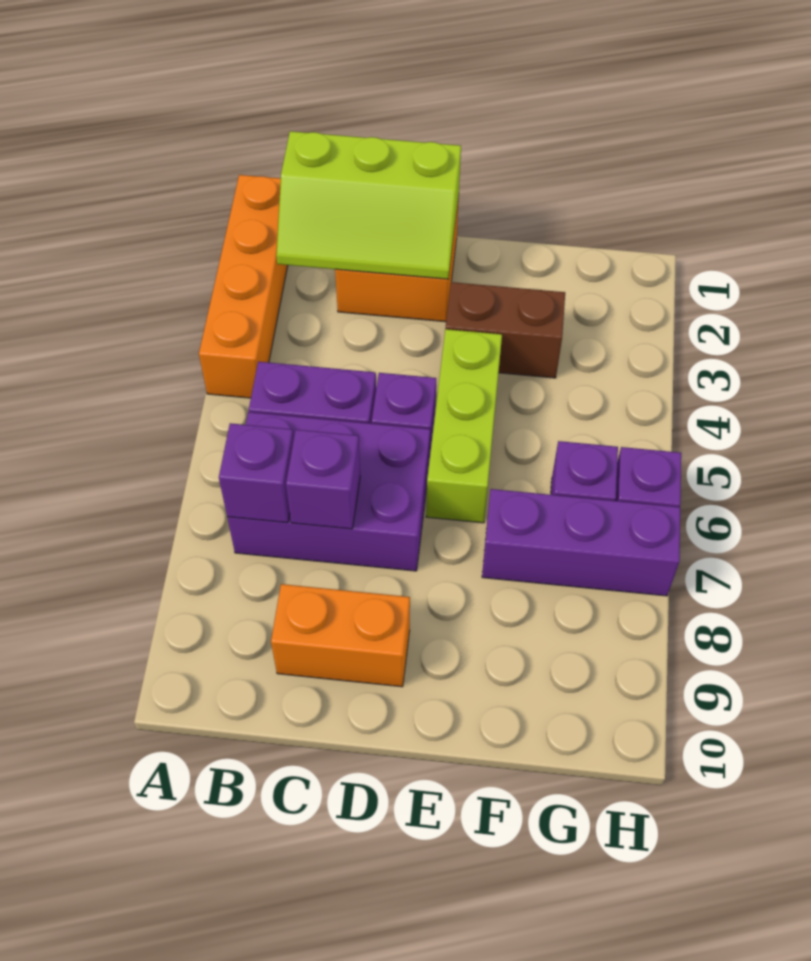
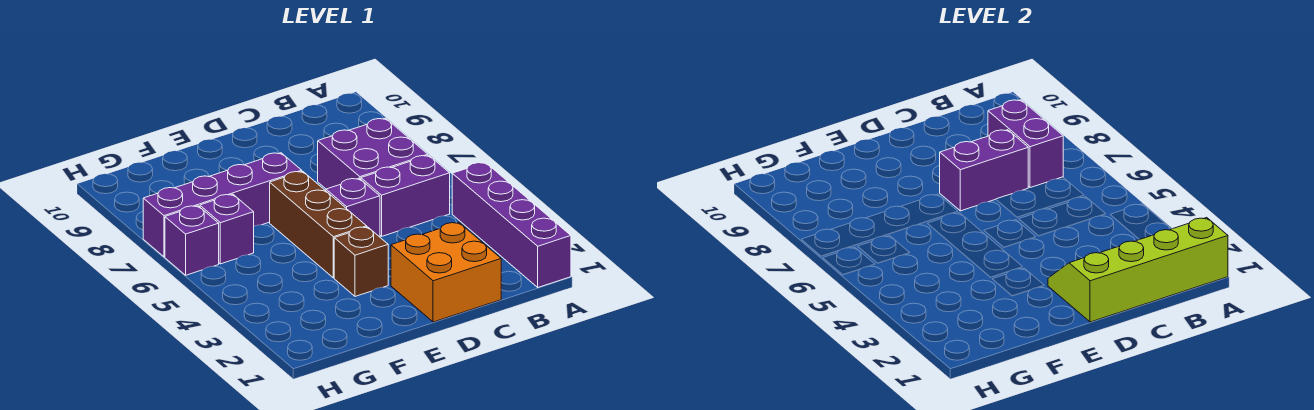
orange brick A1:A4 level 1 -> purple brick A1:A4 level 1
lime slope B1:D2 level 2 top 1 -> lime slope A1:D2 level 2 top 1
purple brick B6:D7 level 1 -> purple brick B6:C7 level 1
purple brick B7 level 2 -> purple brick B7:B8 level 2
purple brick C7 level 2 -> purple brick C7:D7 level 2
orange brick C9:D9 level 1 -> none
brown brick E3:F3 level 1 -> brown brick E3 level 1
lime brick E4:E6 level 1 -> brown brick E4:E6 level 1
purple brick F7:H7 level 1 -> purple brick E7:H7 level 1

